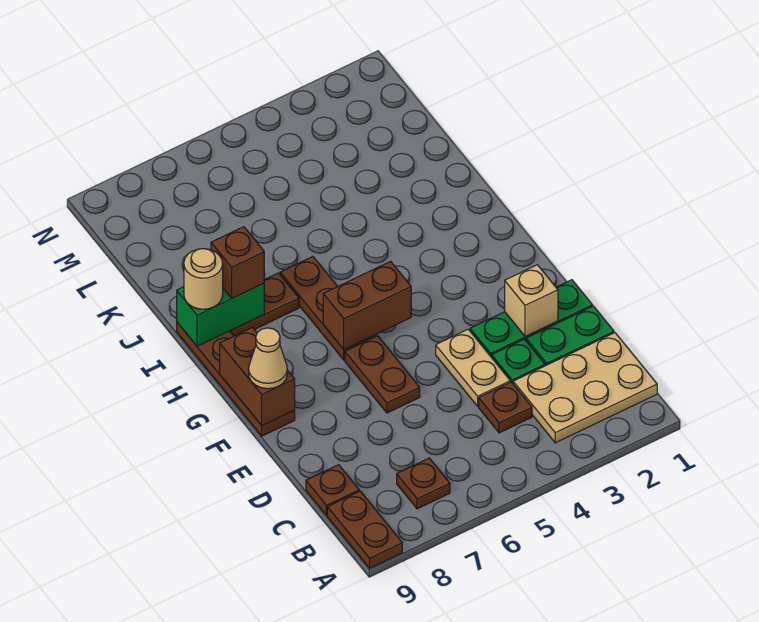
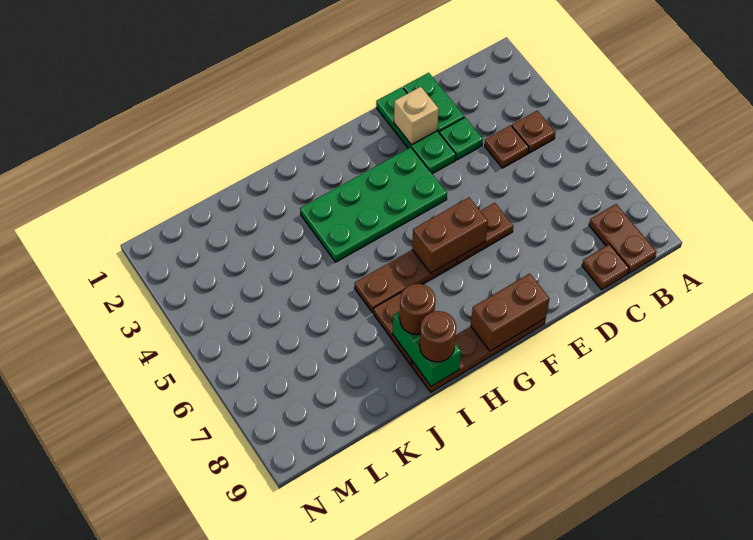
brown plate A9:B9 level 1 -> brown plate B8:B9 level 1
tan plate B1:C3 level 1 -> none
brown plate B7 level 1 -> brown plate B4 level 1
tan plate D4:E4 level 1 -> none
none -> green plate F3:I4 level 1
tan cone F9 level 3 -> none
brown brick G5:G6 level 2 -> brown brick F6:G6 level 2
brown brick I8 level 3 -> brown round brick I8 level 3
tan round brick I9 level 3 -> brown round brick I9 level 3

